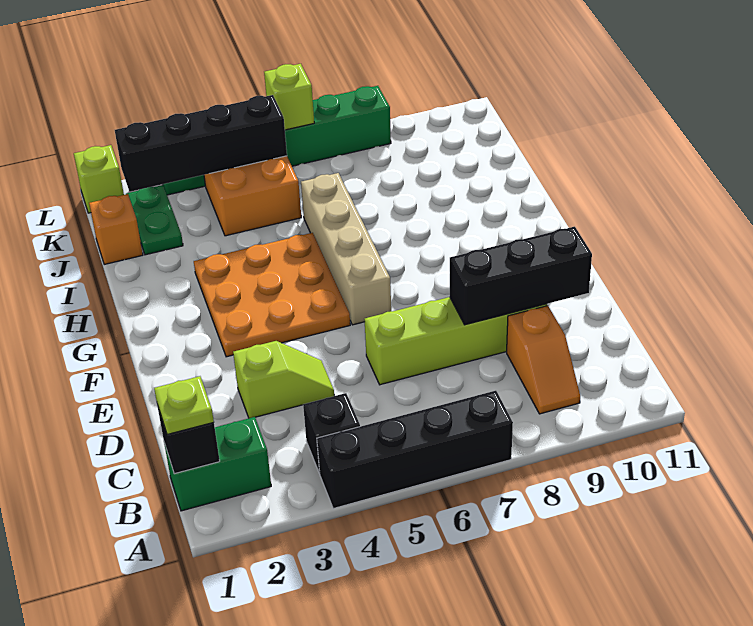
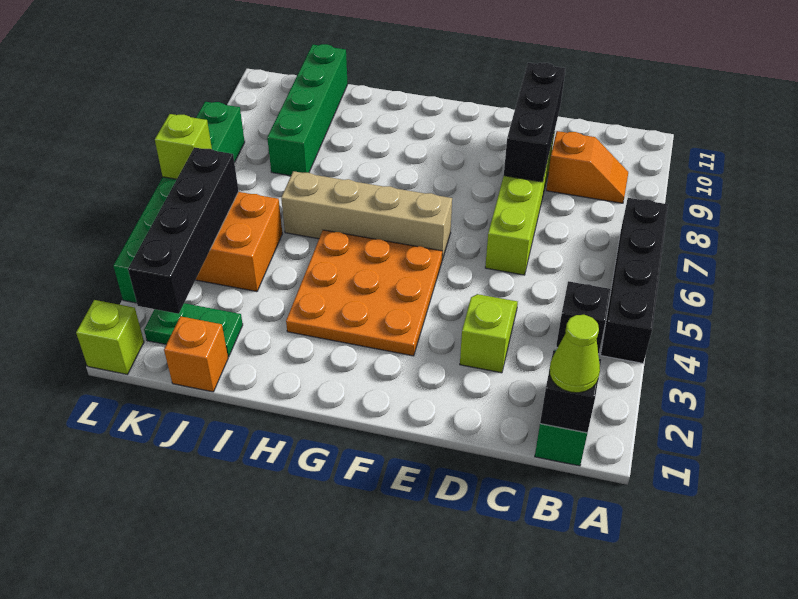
lime plate B1 level 3 -> lime cone B1 level 3
none -> green brick J8:J11 level 1

